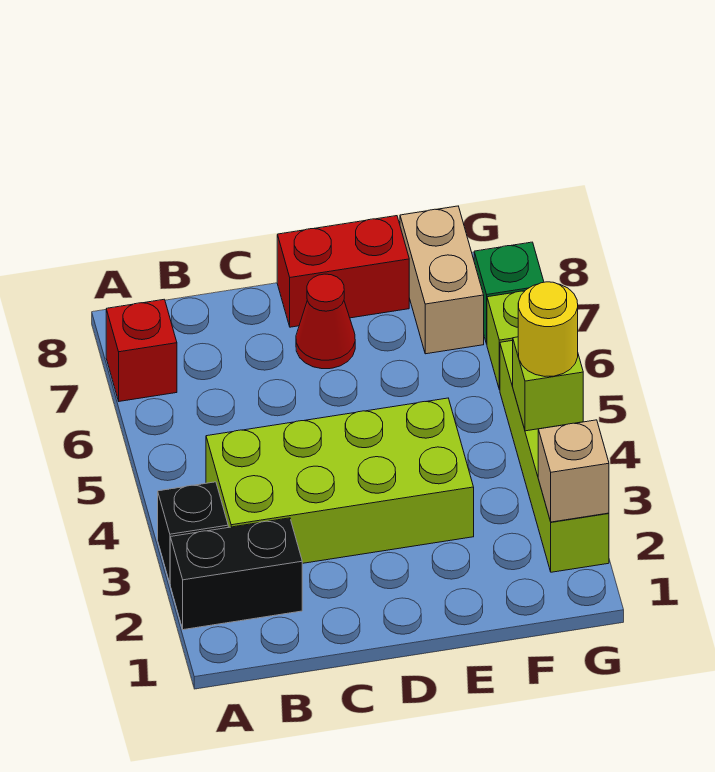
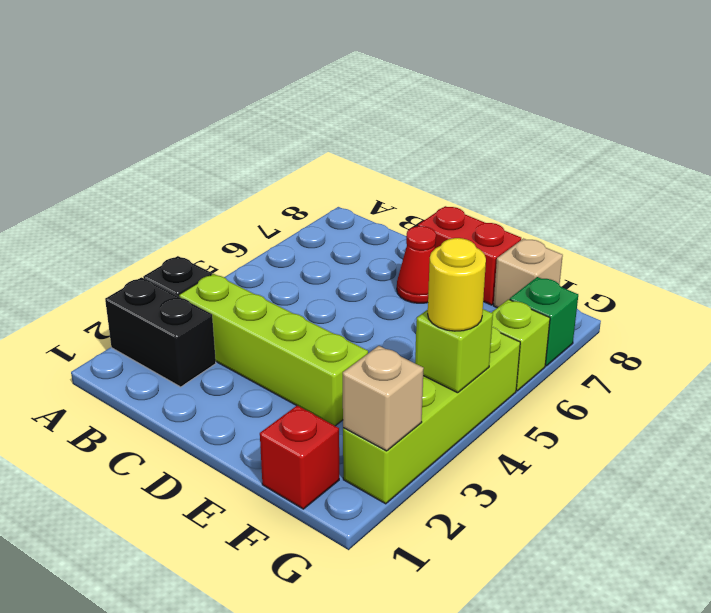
red brick A7 level 1 -> red brick F1 level 1
lime brick B3:E4 level 1 -> lime brick B3:E3 level 1
tan brick F7:F8 level 1 -> tan brick F8 level 1

